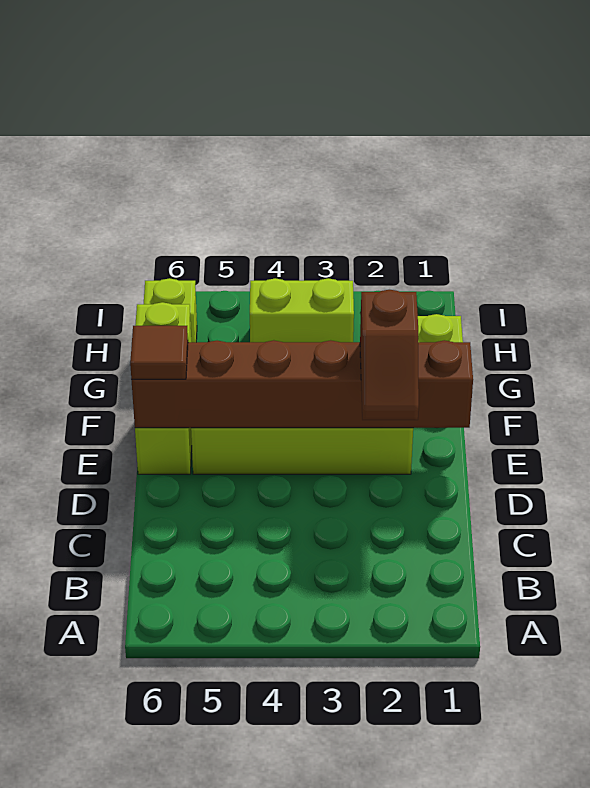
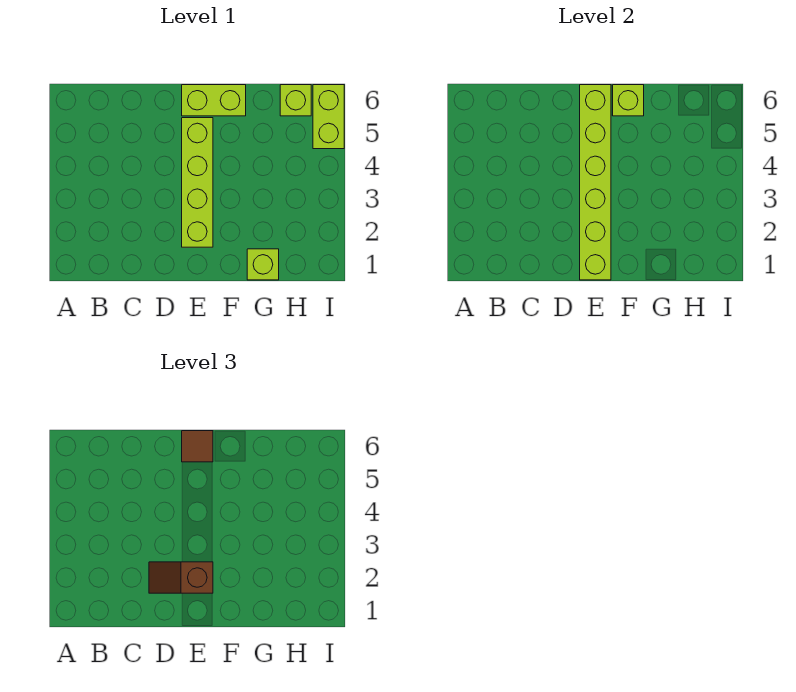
brown brick E1:E6 level 2 -> lime brick E1:E6 level 2
lime brick H3:H4 level 1 -> lime brick I5:I6 level 1

